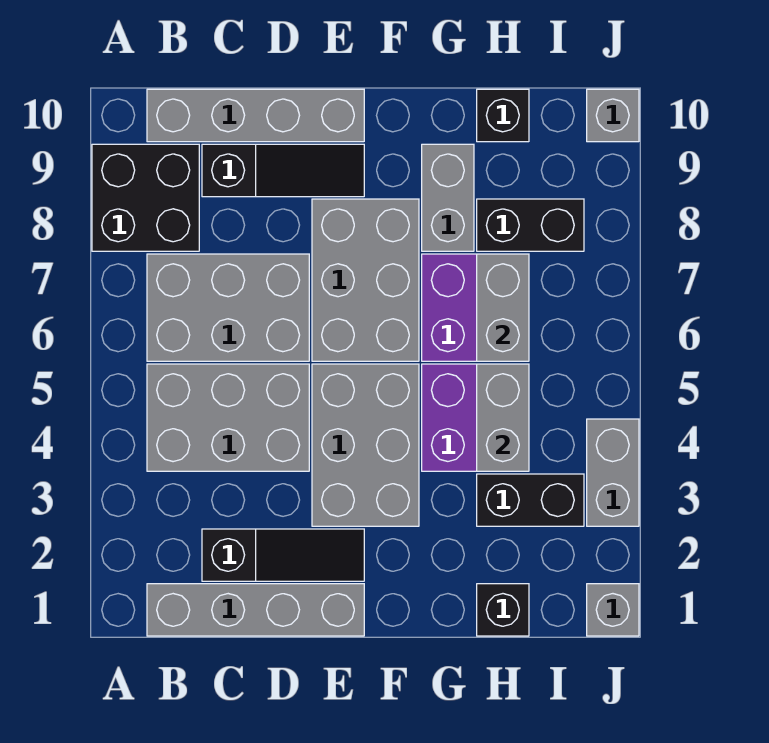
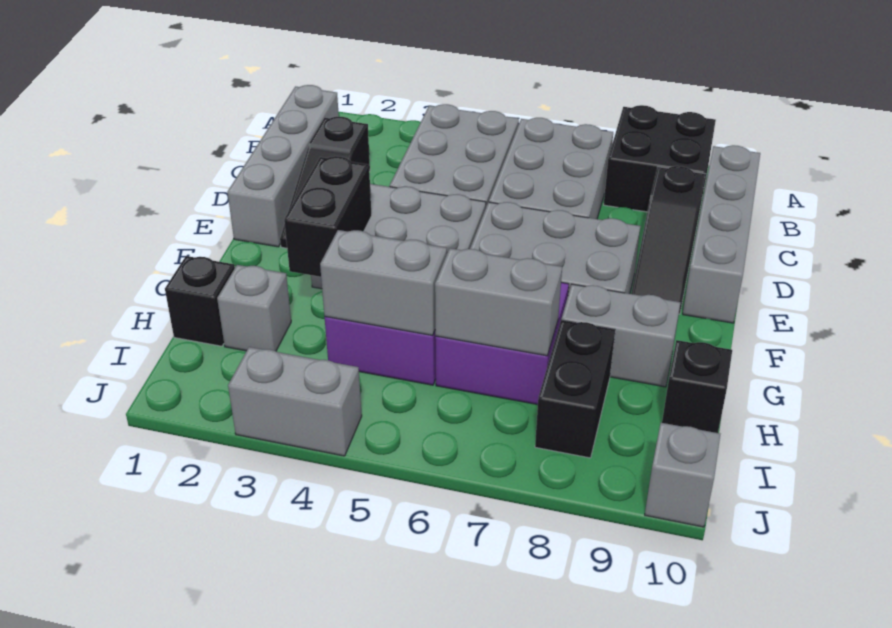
black brick H3:I3 level 1 -> black brick F3:G3 level 2
grey brick J1 level 1 -> grey brick H2 level 1

